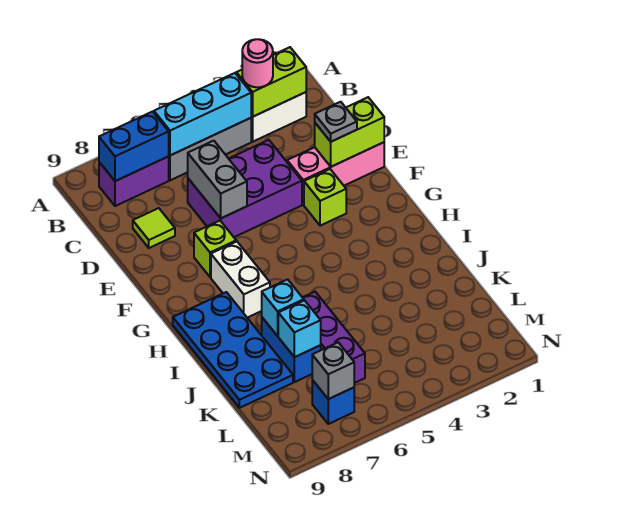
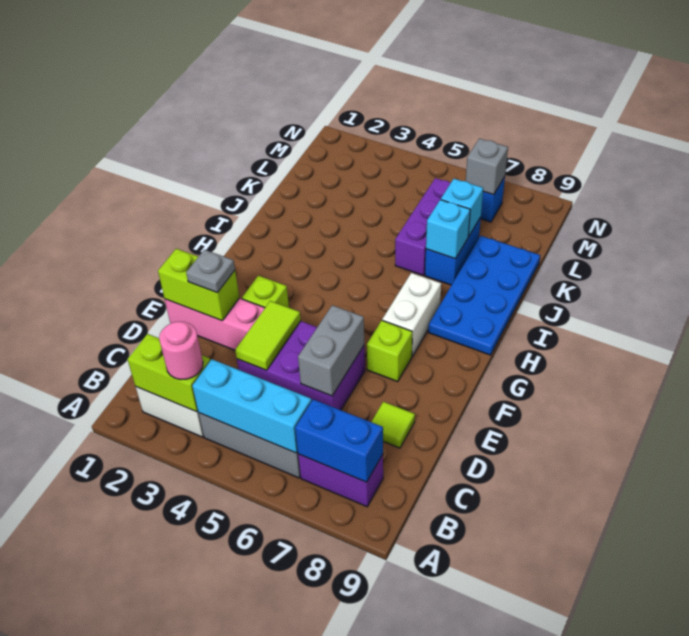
none -> lime tile D4:E4 level 2

